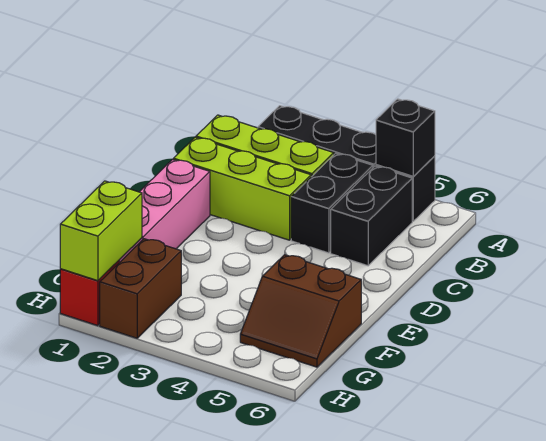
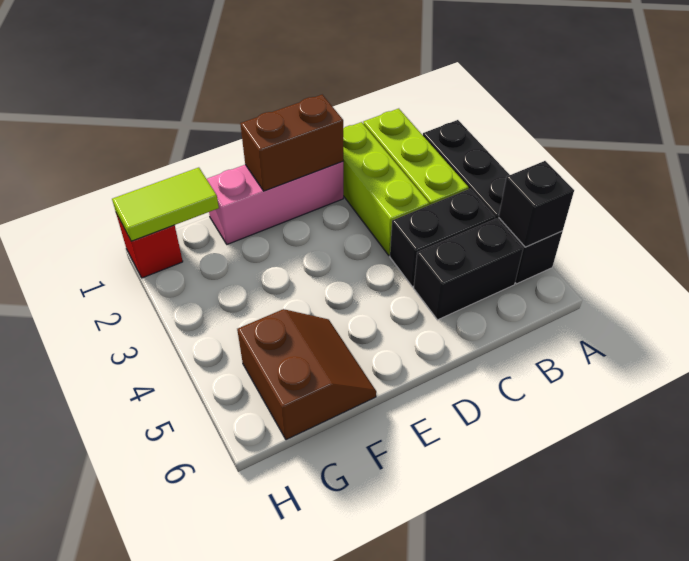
brown slope F5:G6 level 1 top F -> brown slope F5:G6 level 1 top G
lime brick G1:H1 level 2 -> lime tile G1:H1 level 2
brown brick G2:H2 level 1 -> brown brick D1:E1 level 2

